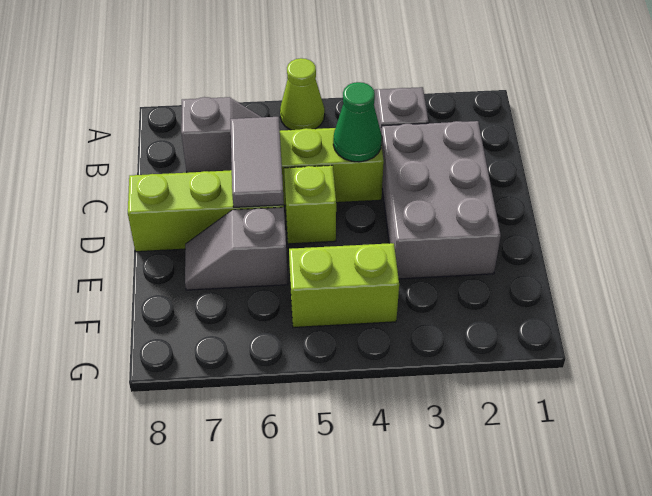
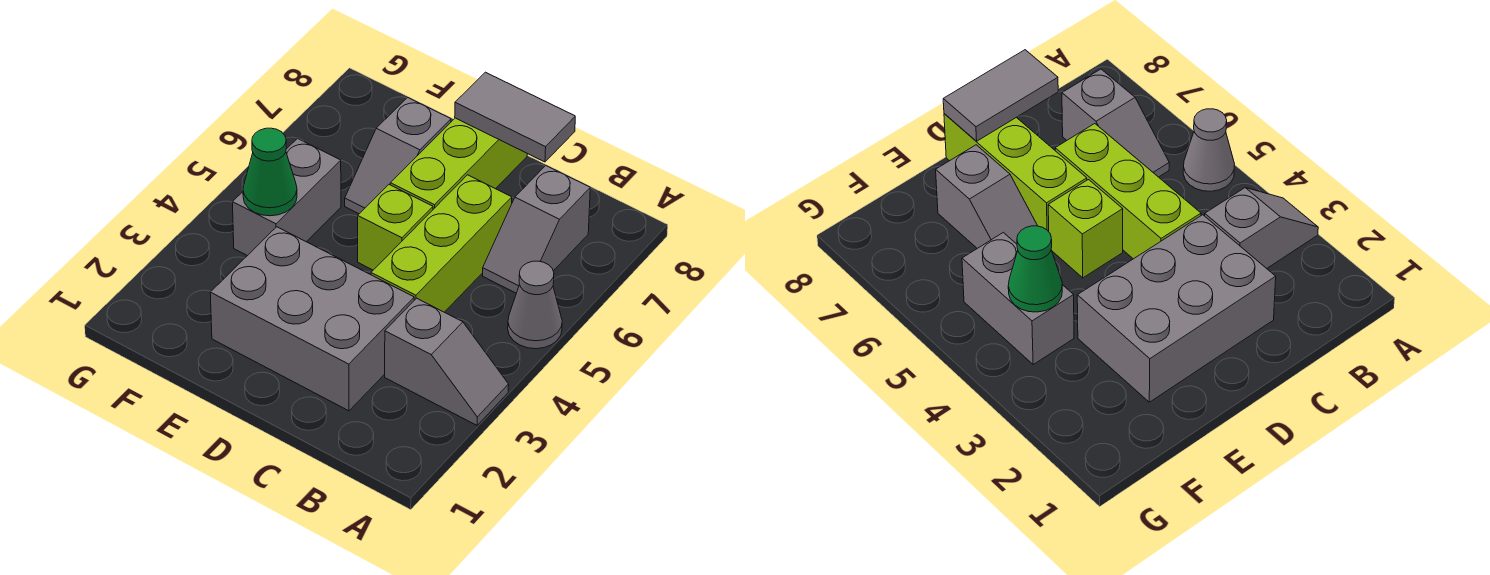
lime cone A5 level 1 -> grey cone A5 level 1
green cone C4 level 2 -> green cone F4 level 2
grey tile C6:D6 level 2 -> grey tile C8:D8 level 2
grey slope E6:E7 level 1 top 6 -> grey slope E6:E7 level 1 top 7
lime brick F4:F5 level 1 -> grey brick F4:F5 level 1

